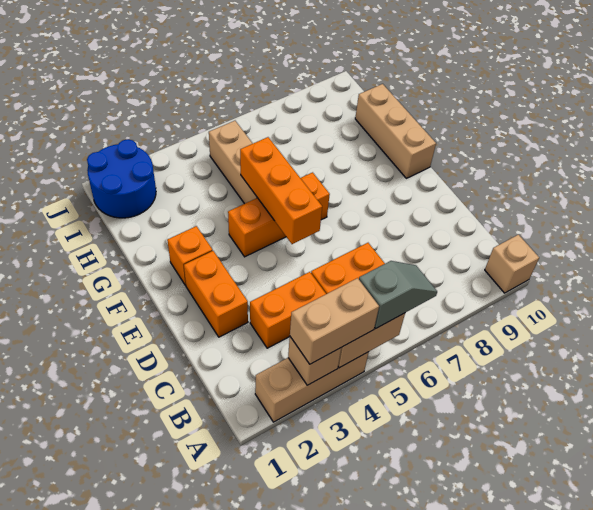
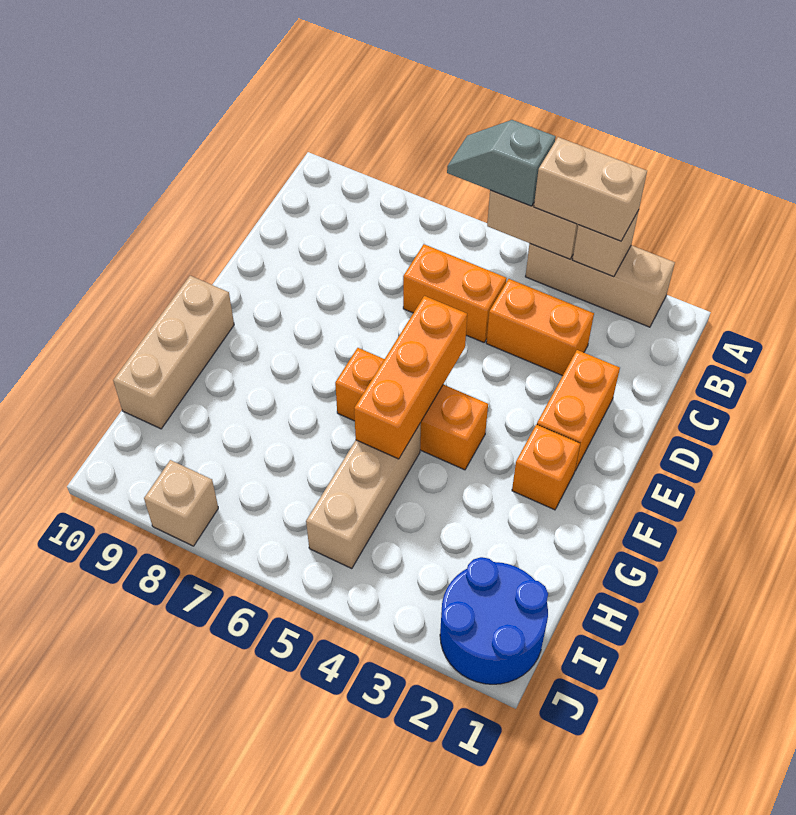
tan brick A10 level 1 -> tan brick J8 level 1

